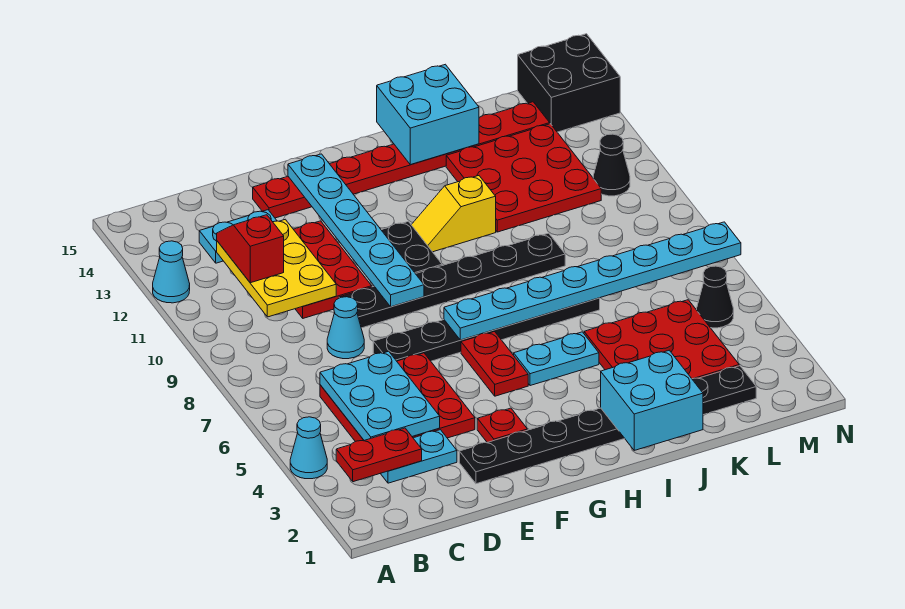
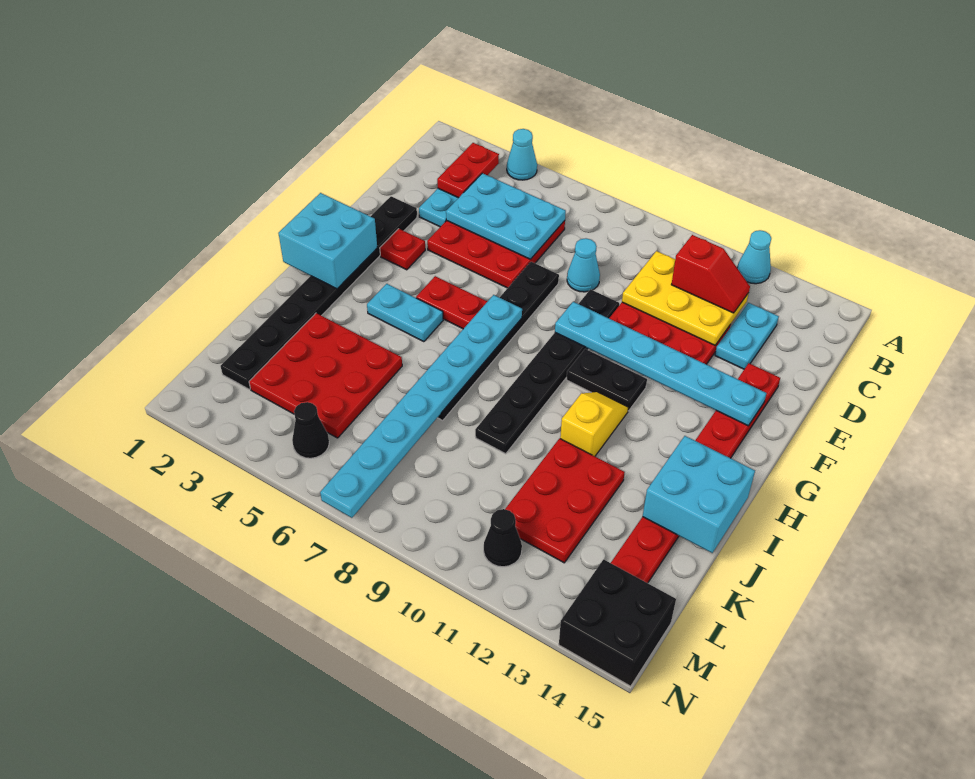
cyan plate H5:I5 level 1 -> cyan plate H4:H5 level 1
cyan brick I1:J2 level 2 -> cyan brick G1:H2 level 2
red plate J11:L13 level 1 -> red plate J11:L12 level 1

